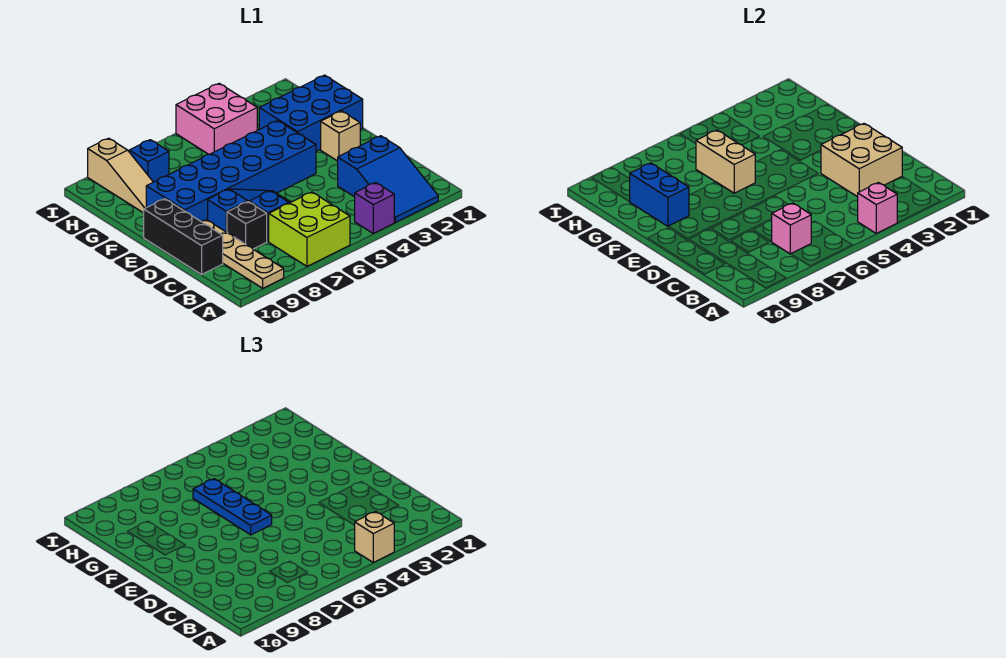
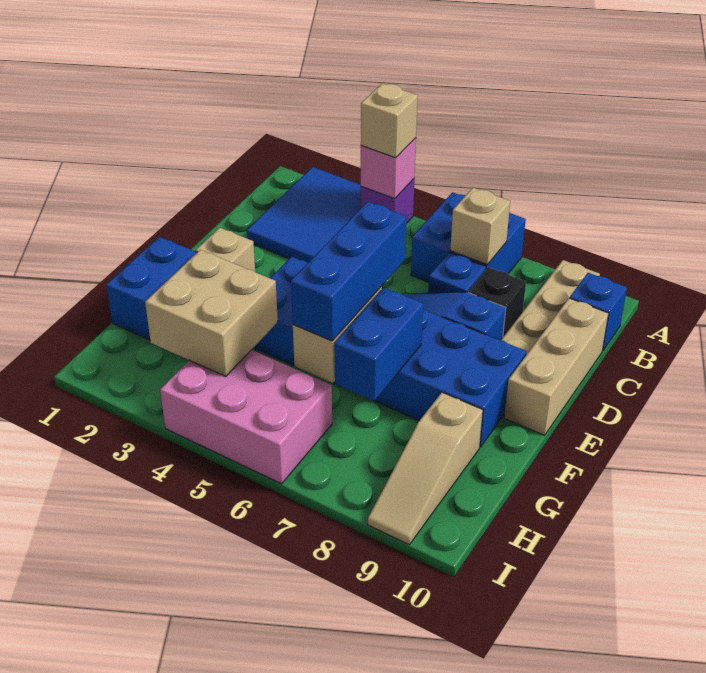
blue slope A2:C3 level 1 top C -> blue tile A2:C3 level 1
lime brick A6:B7 level 1 -> blue brick A6:B7 level 1
pink brick B7 level 2 -> tan brick B7 level 2
tan brick C2:D3 level 2 -> tan brick G3:H4 level 2
black brick C10:E10 level 1 -> tan brick C10:E10 level 1
blue plate E6:G6 level 3 -> blue brick E6:G6 level 3
blue brick F9:G9 level 2 -> blue brick F7:G7 level 2
tan slope G9:I9 level 1 top I -> tan slope G9:I9 level 1 top G
pink brick H4:I5 level 1 -> pink brick H4:I6 level 1
blue brick H8 level 1 -> blue brick B10 level 1

